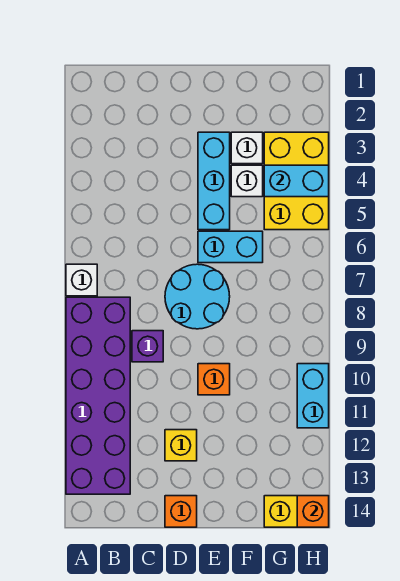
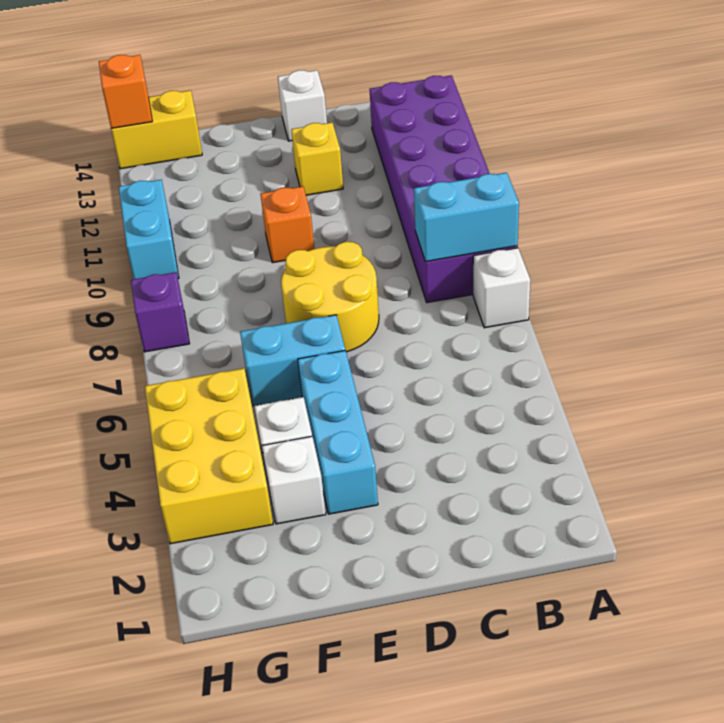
purple brick C9 level 1 -> purple brick H8 level 1
cyan round brick D7:E8 level 1 -> yellow round brick D7:E8 level 1
orange brick D14 level 1 -> white brick D14 level 1
cyan brick G4:H4 level 2 -> cyan brick A8:B8 level 2

